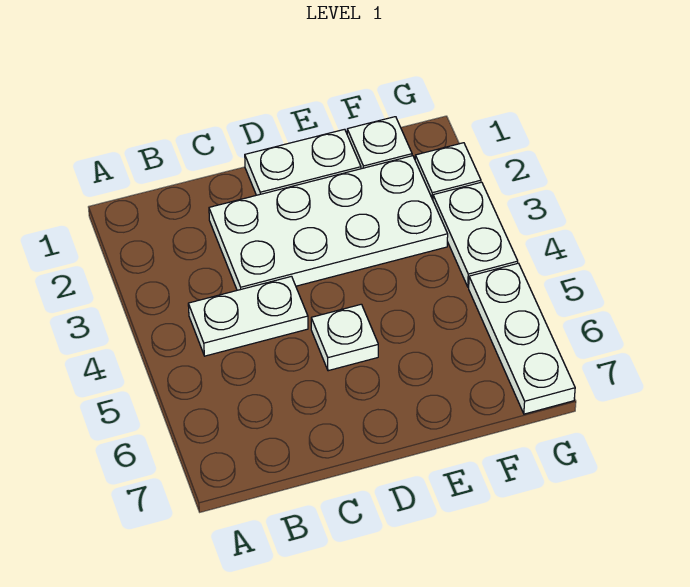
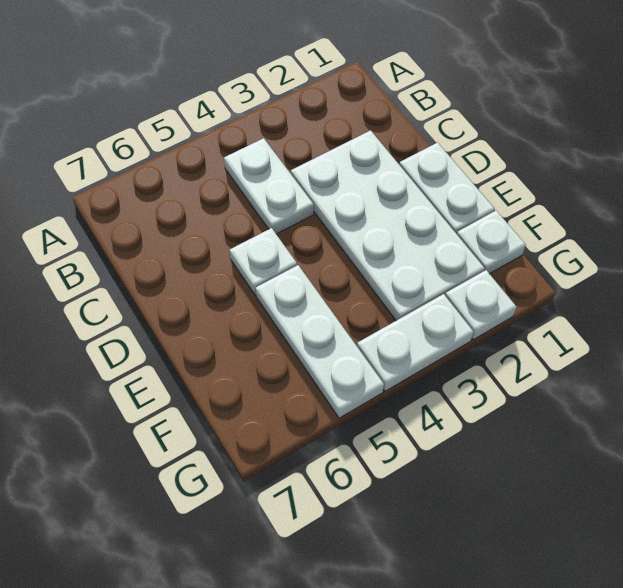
white plate G5:G7 level 1 -> white plate E5:G5 level 1

